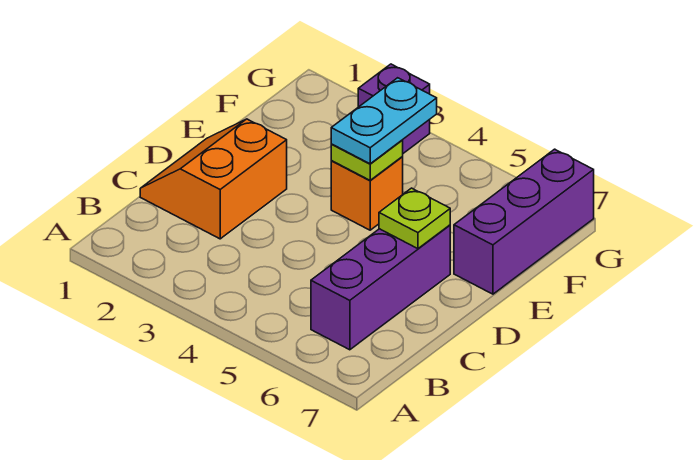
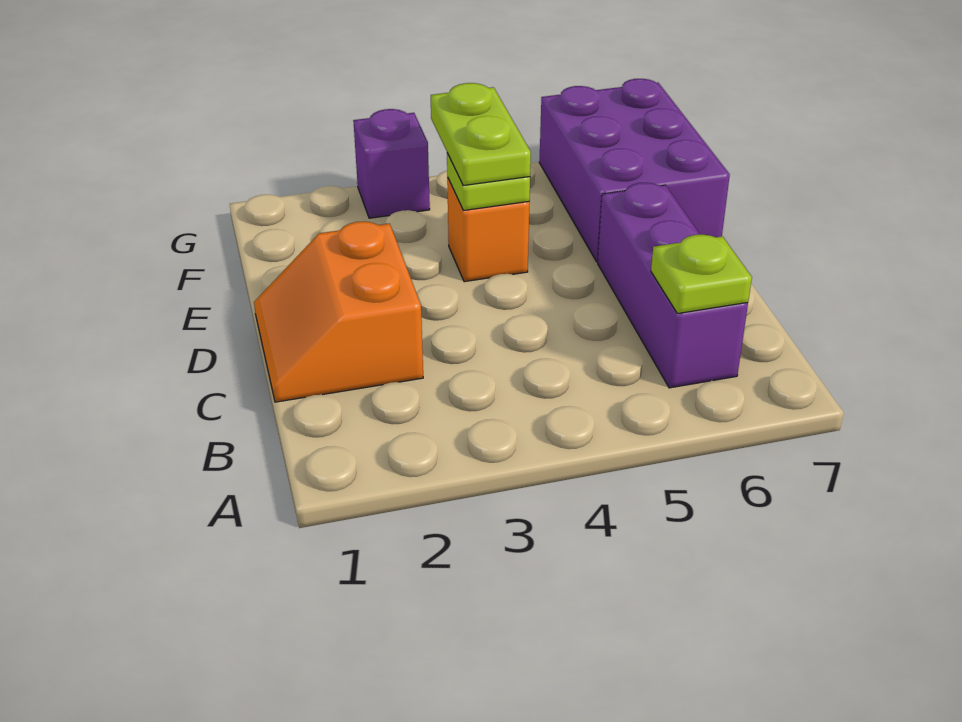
lime plate D6 level 2 -> lime plate B6 level 2
cyan plate E4:F4 level 3 -> lime plate E4:F4 level 3
purple brick E7:G7 level 1 -> purple brick E6:G7 level 1

